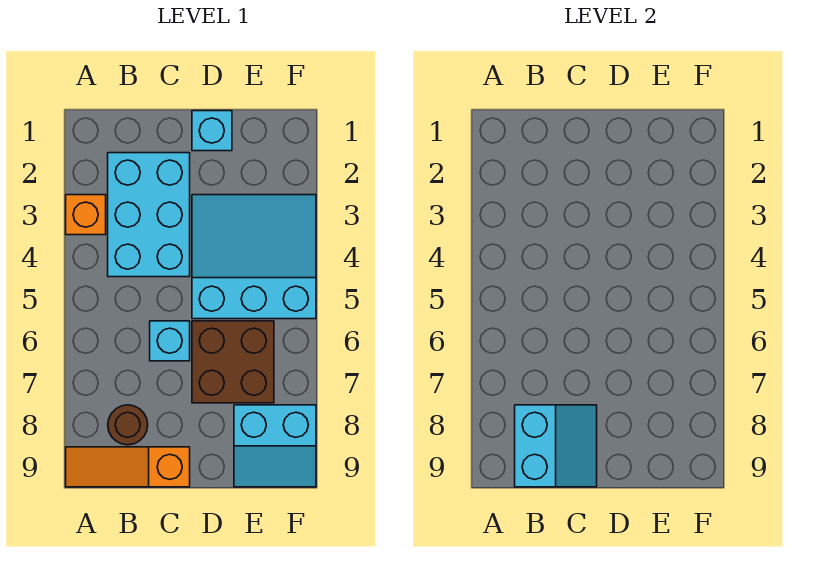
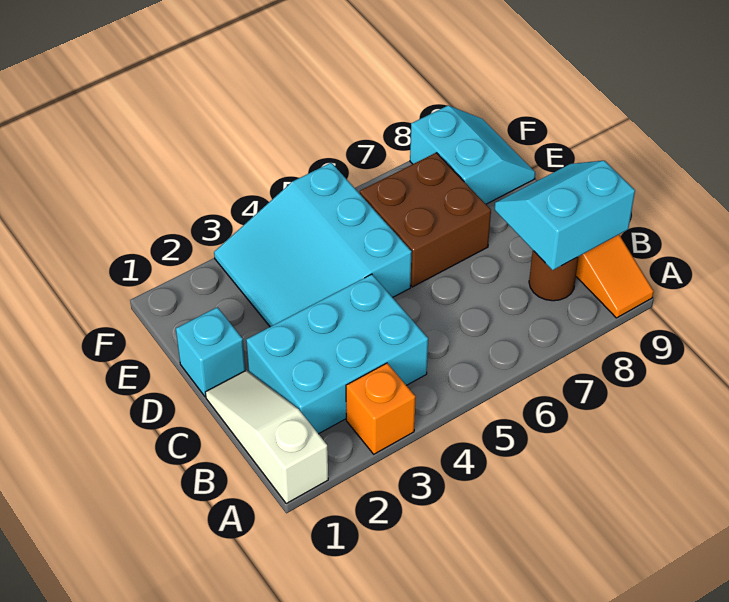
none -> white slope A1:C1 level 1 top A
cyan brick C6 level 1 -> none

